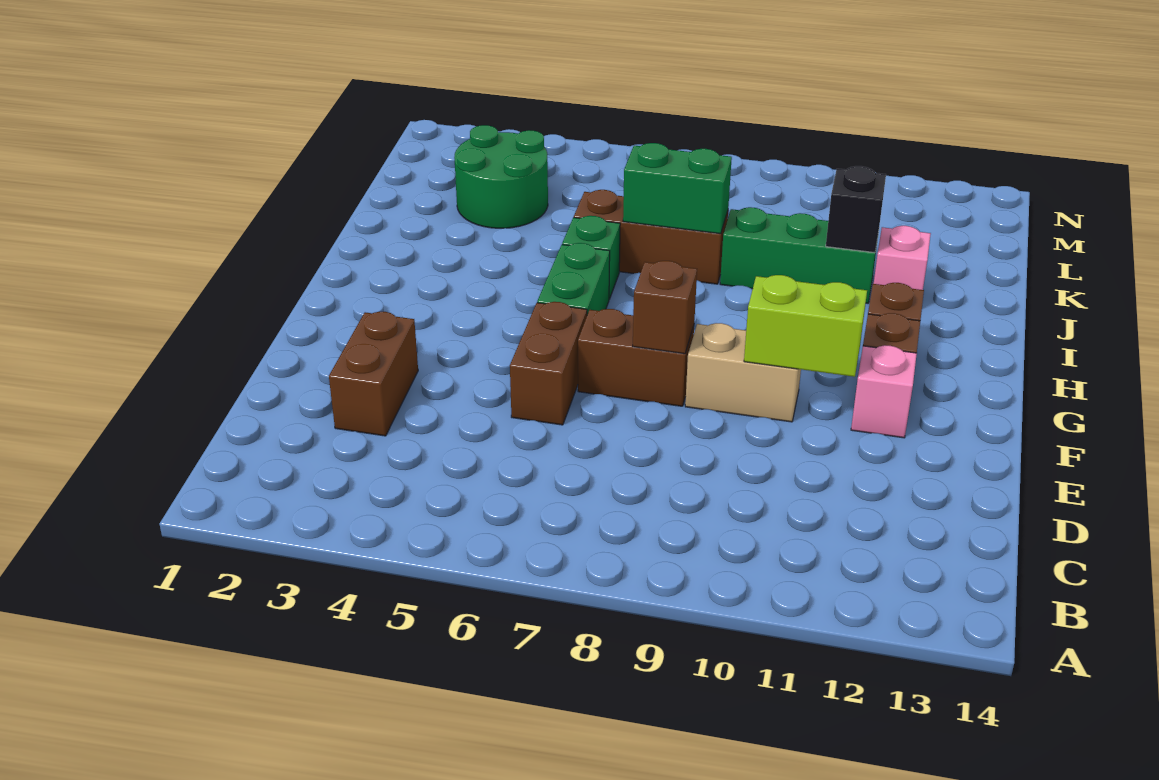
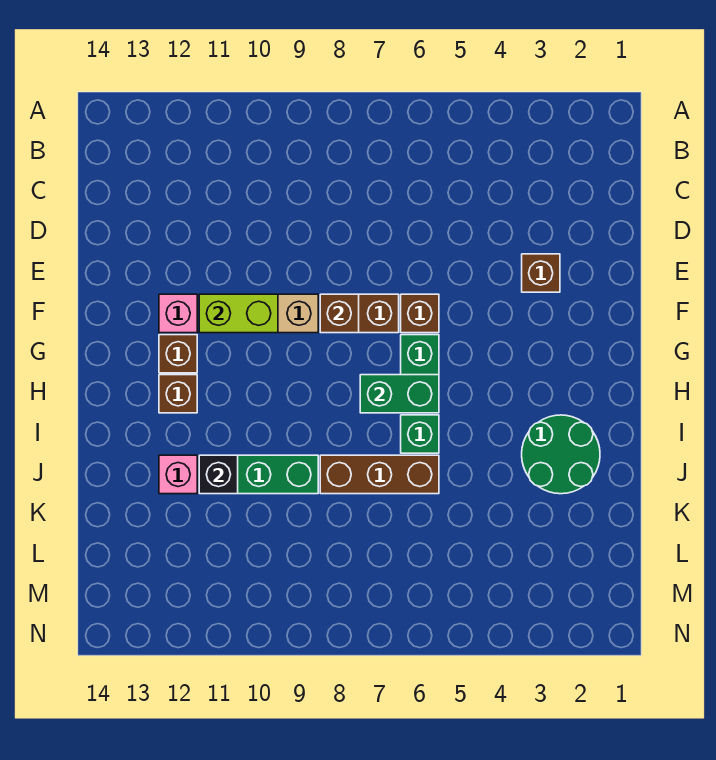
brown brick D3:E3 level 1 -> brown brick E3 level 1
brown brick E6:F6 level 1 -> brown brick F6 level 1
green brick J7:J8 level 2 -> green brick H6:H7 level 2
green round brick K3:L4 level 1 -> green round brick I2:J3 level 1

